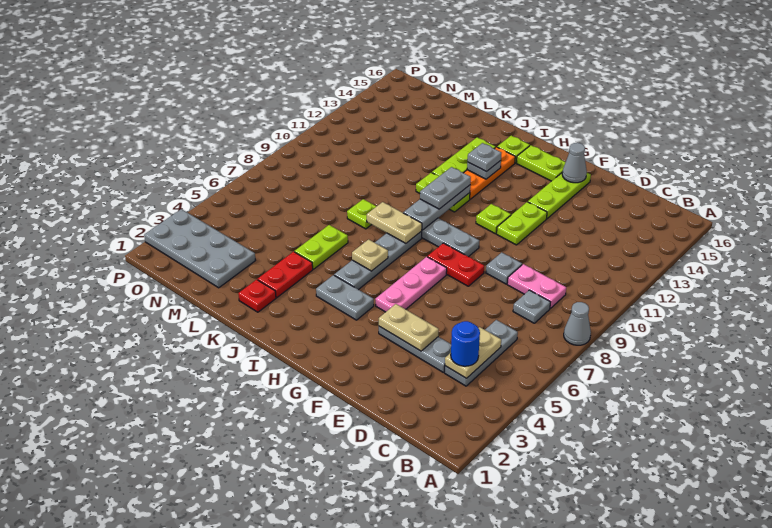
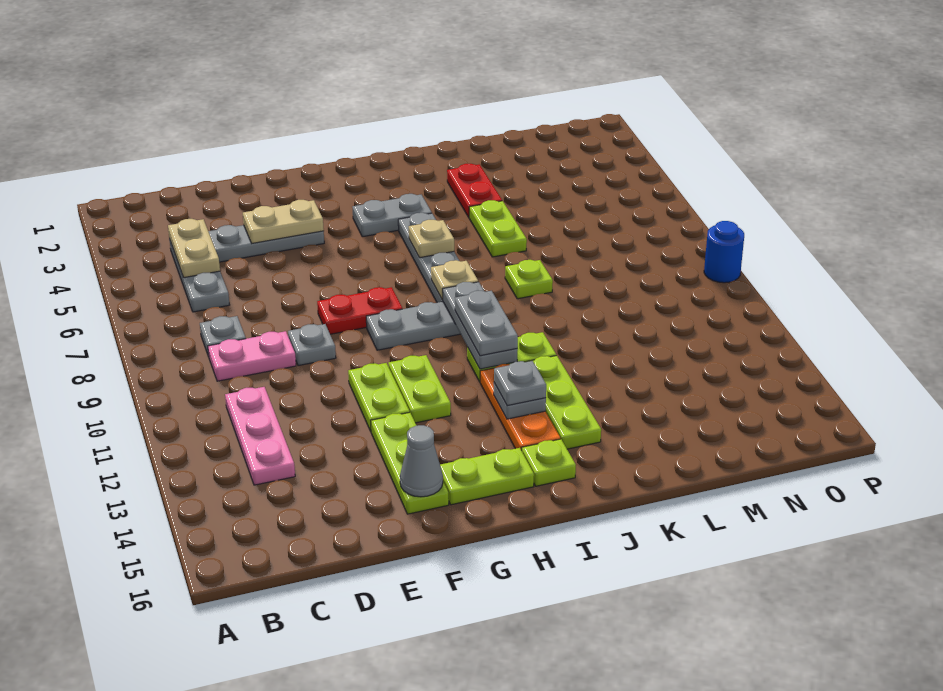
grey cone A8 level 1 -> none
blue round brick C4 level 3 -> blue round brick P9 level 1
pink plate G5:G7 level 1 -> pink plate C11:C13 level 1
lime plate G11 level 1 -> lime plate G11:G12 level 1
tan plate I8:J8 level 2 -> tan plate I8 level 2
red plate K2 level 1 -> none
grey plate M2:P3 level 1 -> none

